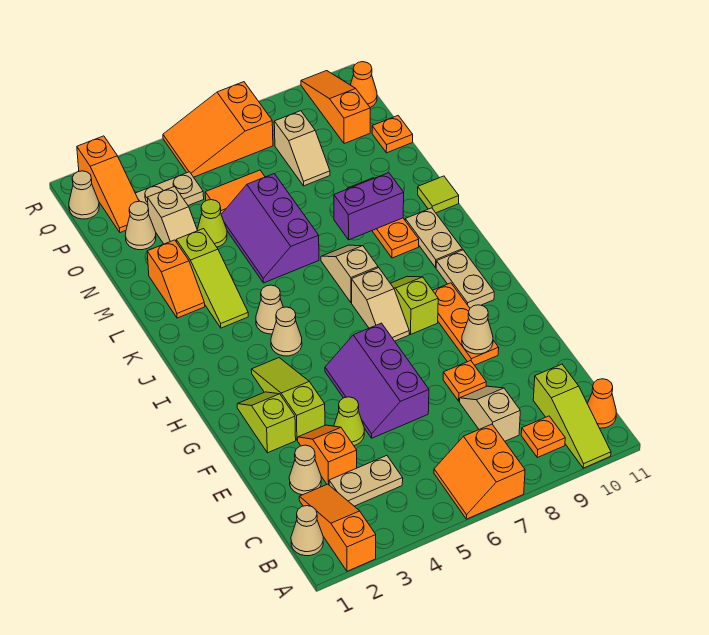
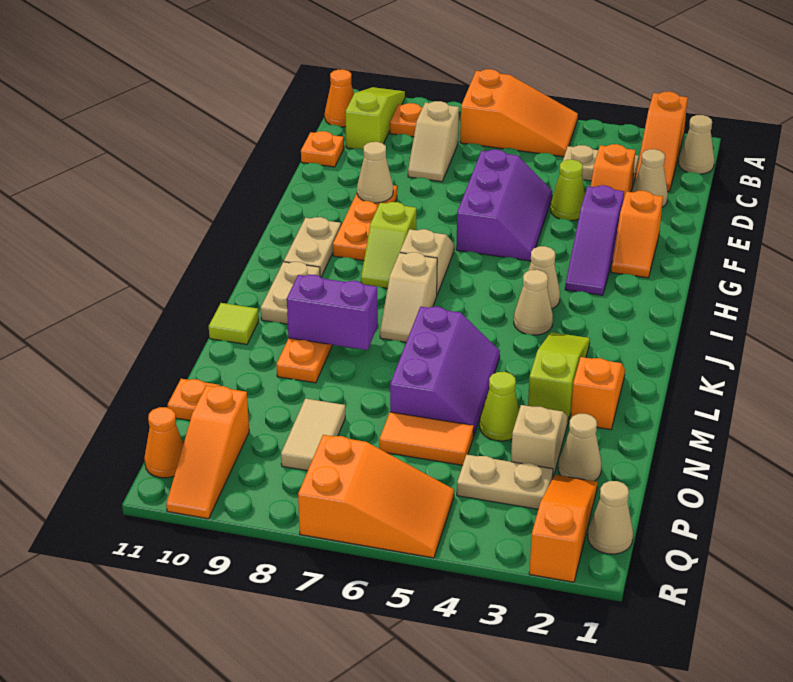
orange slope A6:B7 level 1 top 7 -> orange slope A5:B7 level 1 top 7
orange plate E8 level 1 -> orange plate D11 level 1
lime slope F2:G2 level 1 top F -> orange slope F2:G2 level 1 top F
lime slope F3:H3 level 1 top F -> purple slope F3:H3 level 1 top F
tan slope O8:P8 level 1 top P -> tan tile O8:P8 level 1

